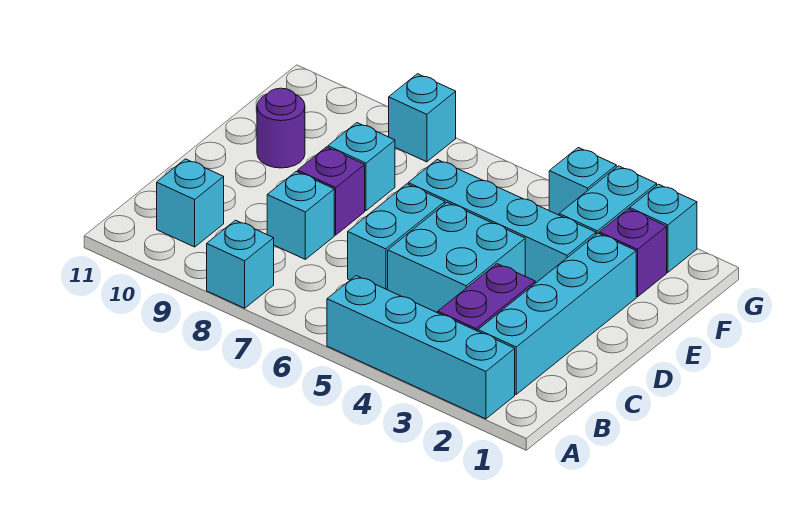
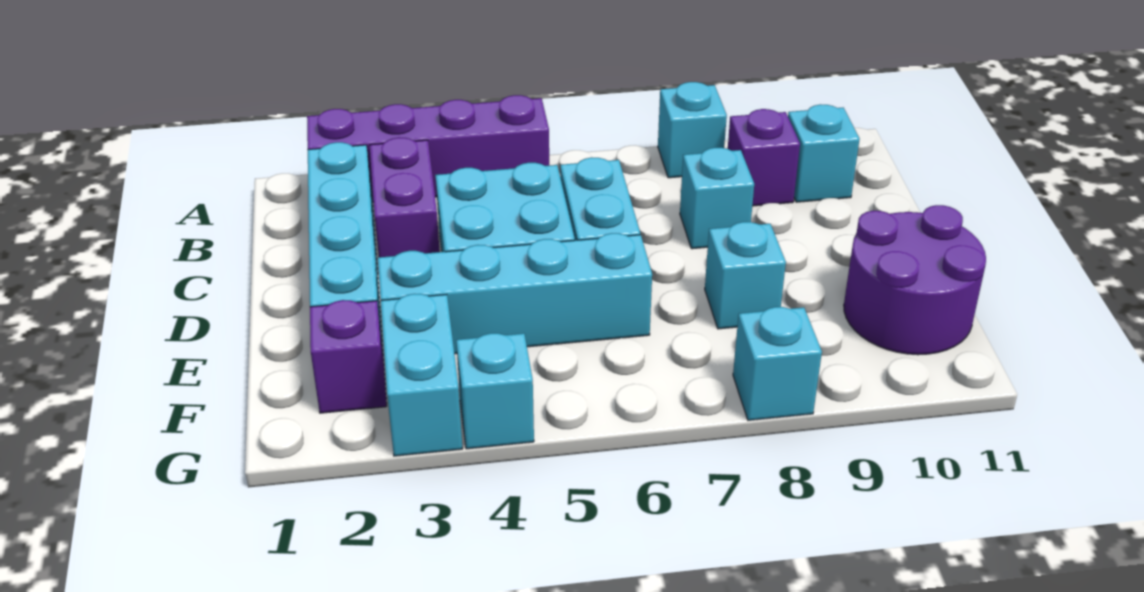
cyan brick A2:A5 level 1 -> purple brick A2:A5 level 1
purple brick D8 level 1 -> purple brick B9 level 1
purple round brick E10 level 1 -> purple round brick E10:F11 level 1
cyan brick G2 level 1 -> none

